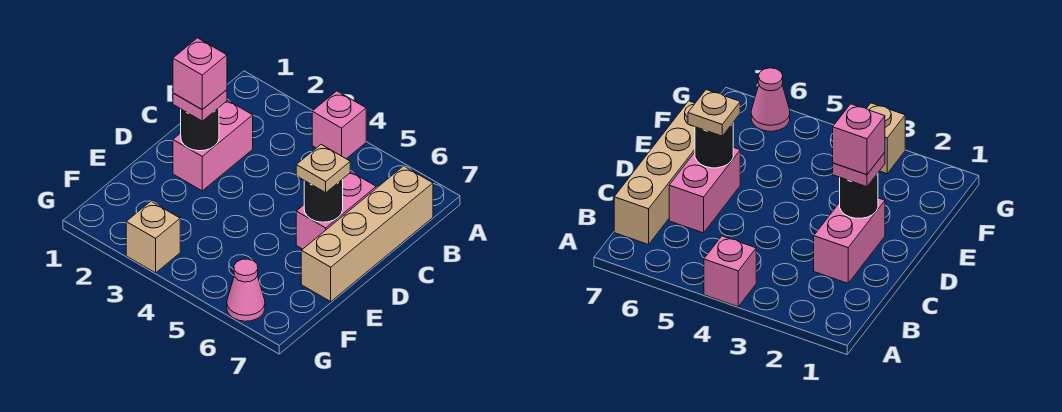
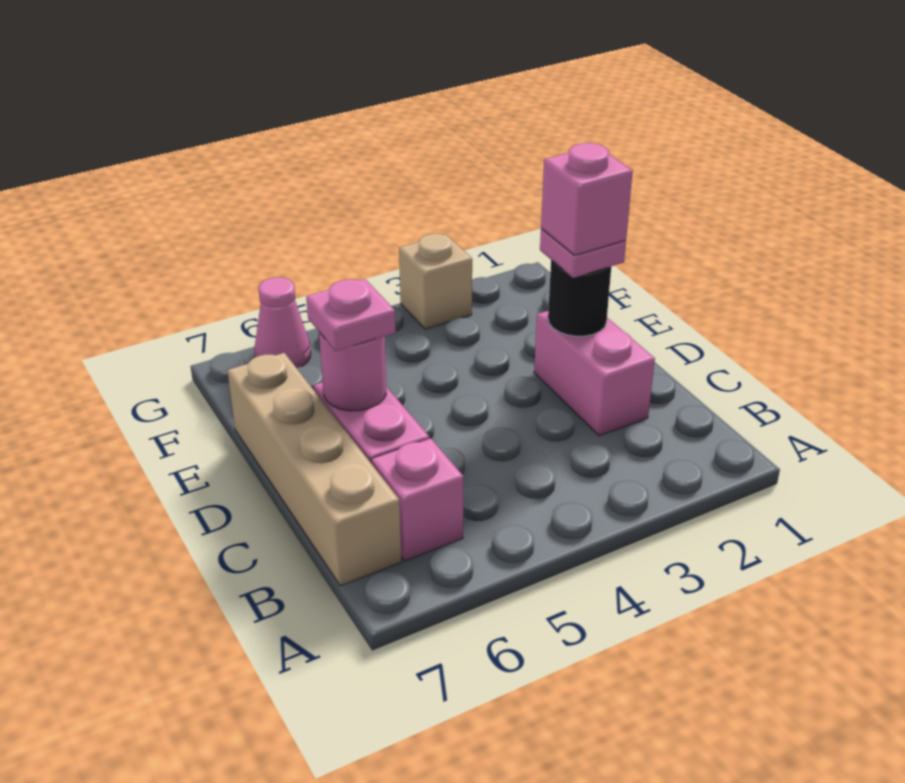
pink brick A4 level 1 -> pink brick B6 level 1
black round brick D6 level 2 -> pink round brick D6 level 2
tan plate D6 level 3 -> pink plate D6 level 3

